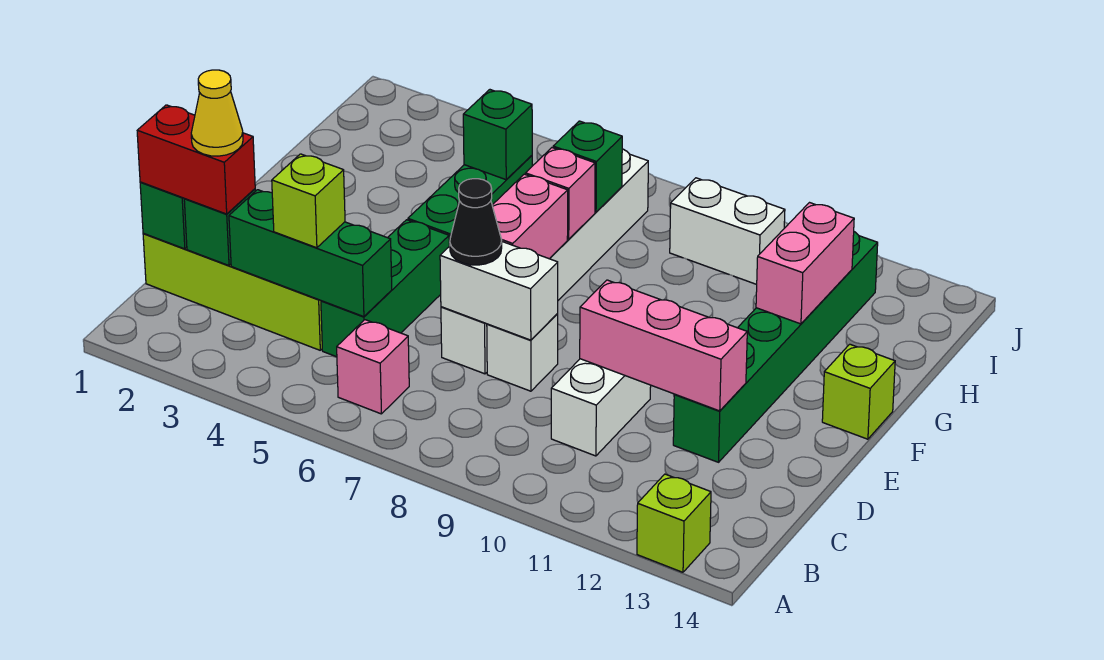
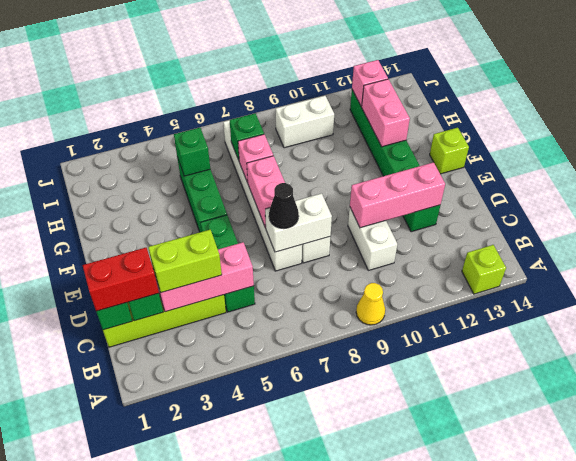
pink brick B6 level 1 -> pink brick I12 level 2
yellow cone C2 level 4 -> yellow cone A9 level 1
green brick C3:C5 level 2 -> pink brick C3:C5 level 2
lime brick C4 level 3 -> lime brick C3:C4 level 3

